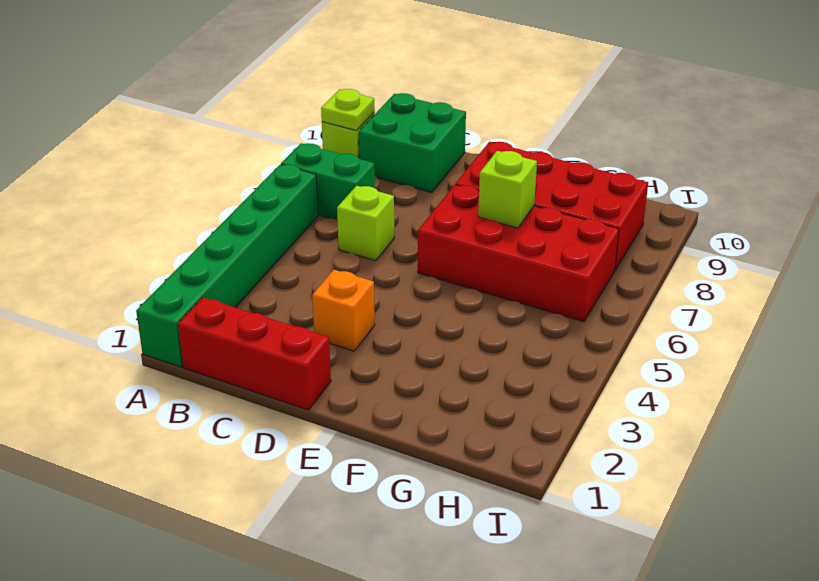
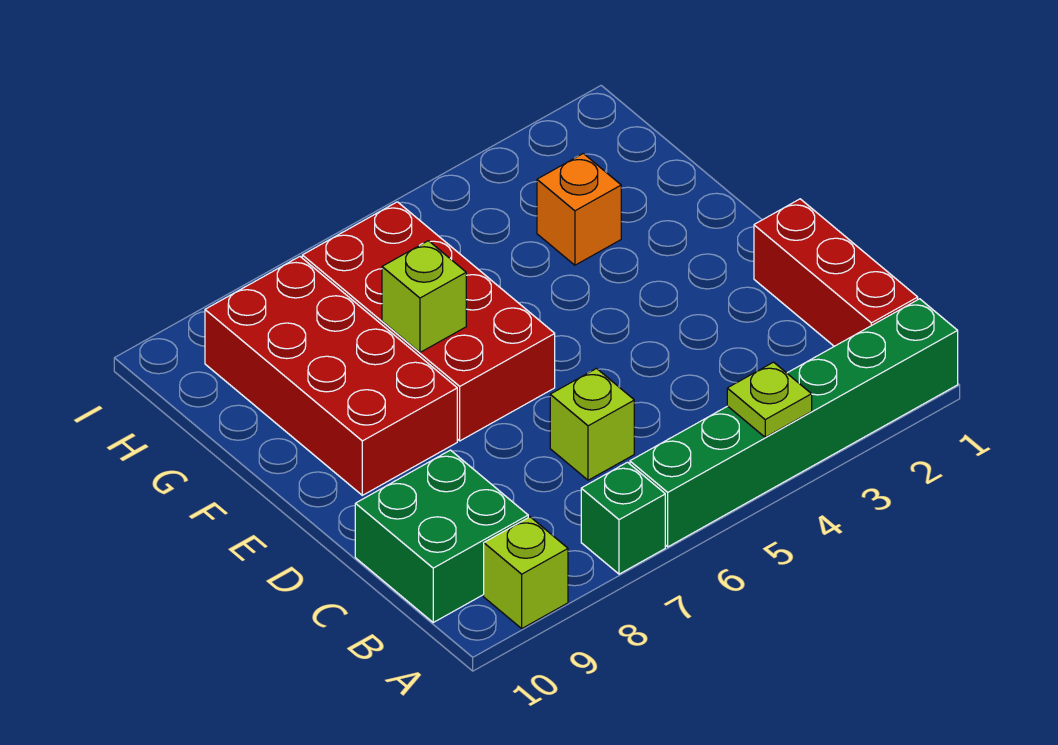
green brick A7:B7 level 1 -> green brick A7 level 1
lime plate A9 level 2 -> lime plate A4 level 2
orange brick D3 level 1 -> orange brick G3 level 1

